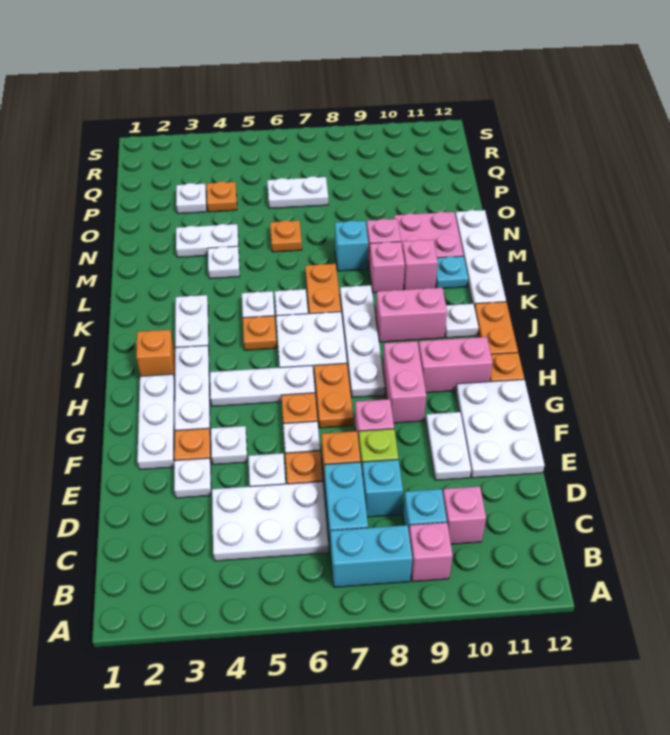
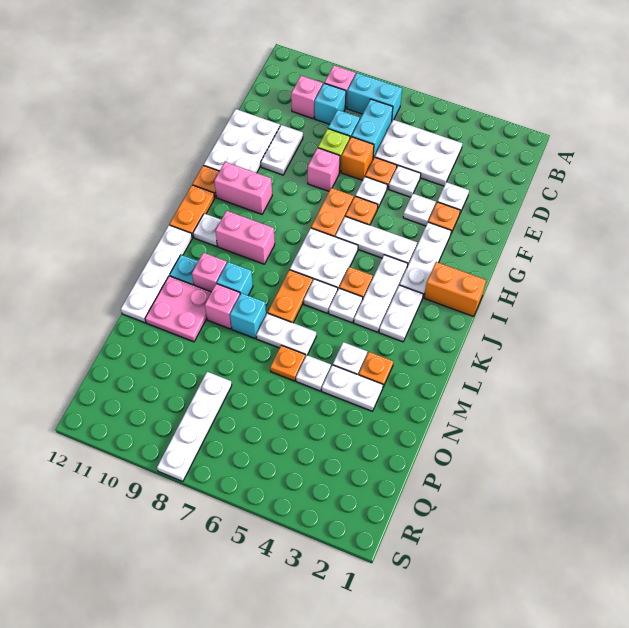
white plate F2:H2 level 1 -> white plate I4:K4 level 1
pink brick G9:H9 level 1 -> none
white plate H8:K8 level 1 -> white plate P8:S8 level 1
orange brick I2 level 1 -> orange brick I1:I2 level 1
pink brick L9 level 1 -> cyan brick L9 level 1
white plate P3 level 1 -> white plate N5 level 1
orange plate P4 level 1 -> orange plate M3 level 1
white plate P6:P7 level 1 -> white plate M6:M7 level 1

